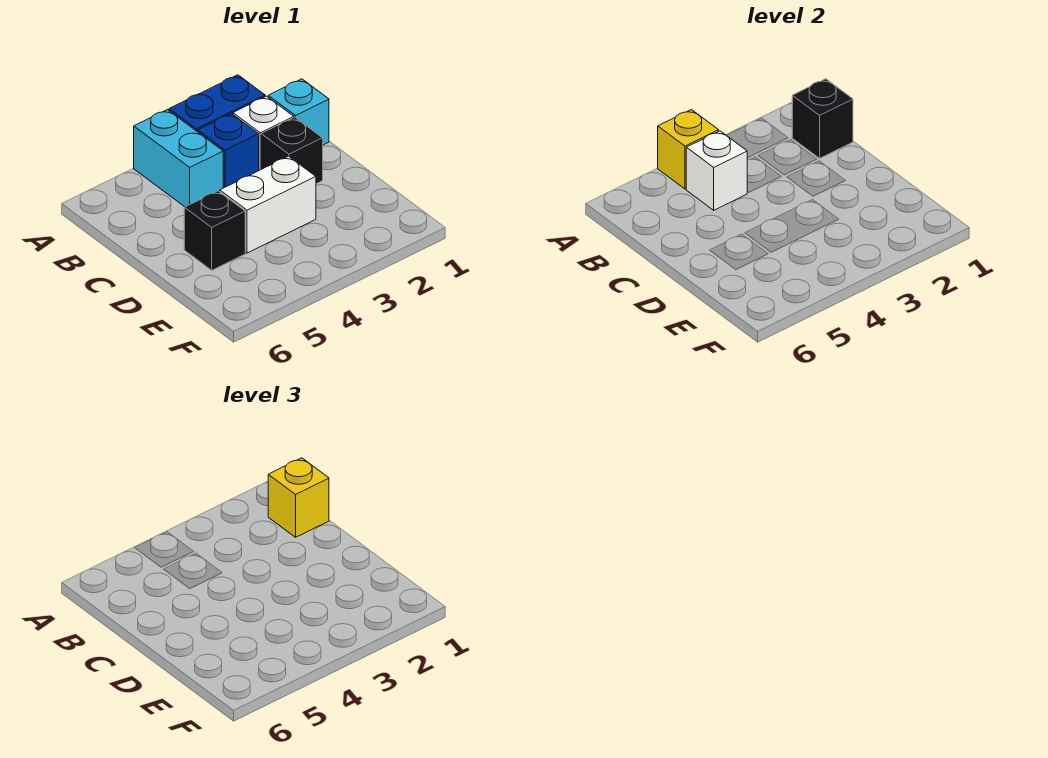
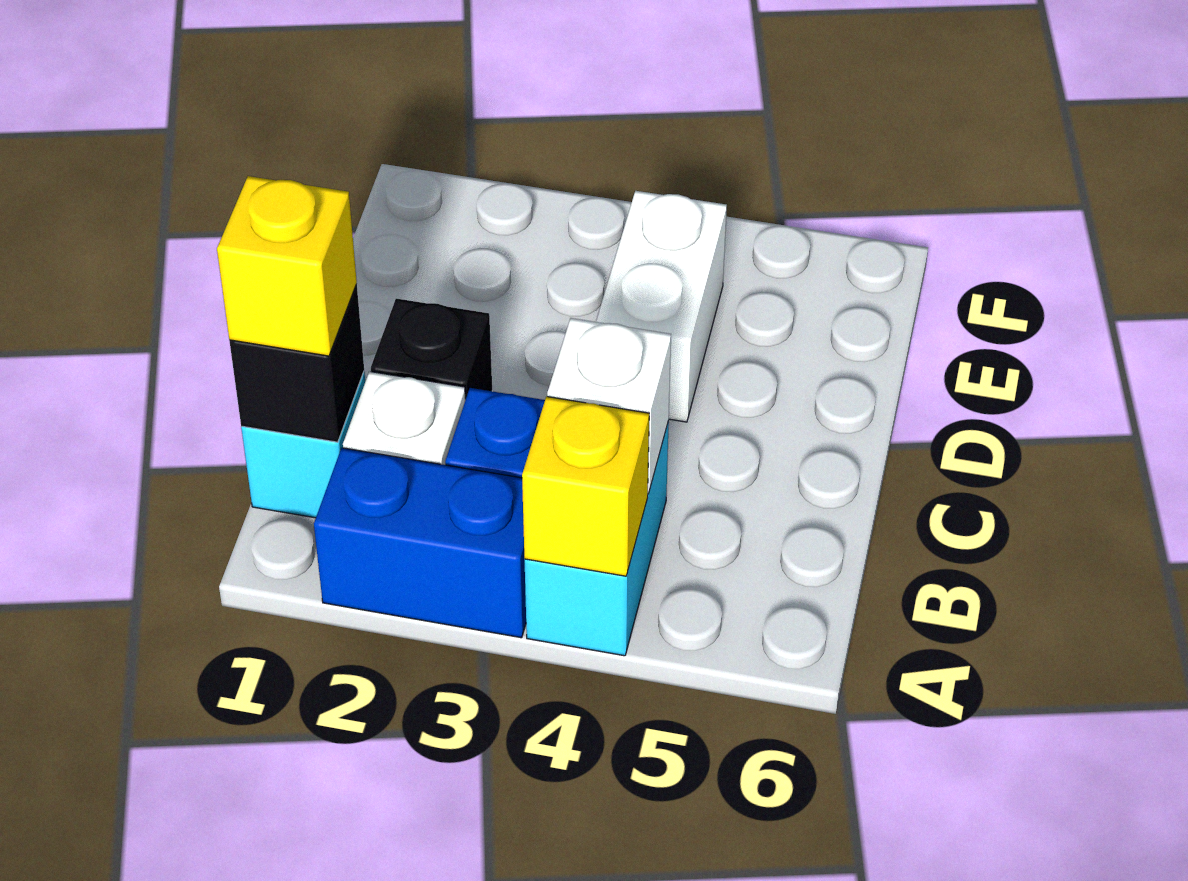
white brick D3:D4 level 1 -> white brick D4:E4 level 1
black brick D5 level 1 -> none

